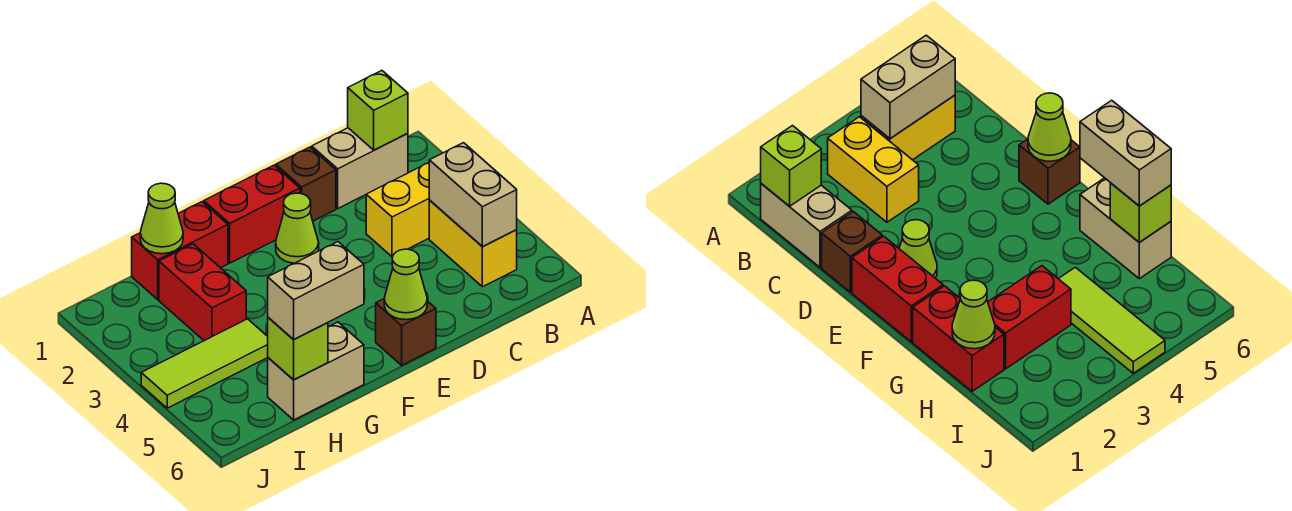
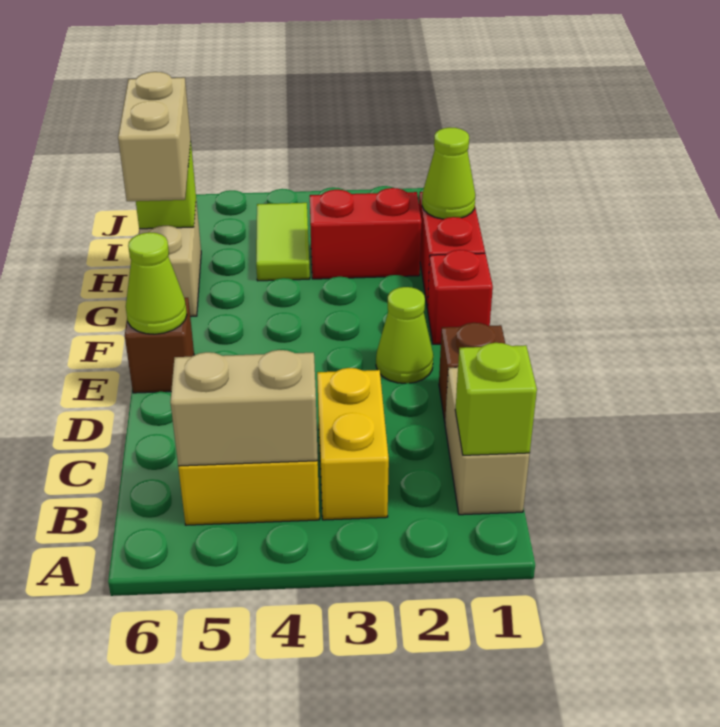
red brick E1:F1 level 1 -> red brick F1 level 1
lime tile H4:J4 level 1 -> lime tile H4:I4 level 1

